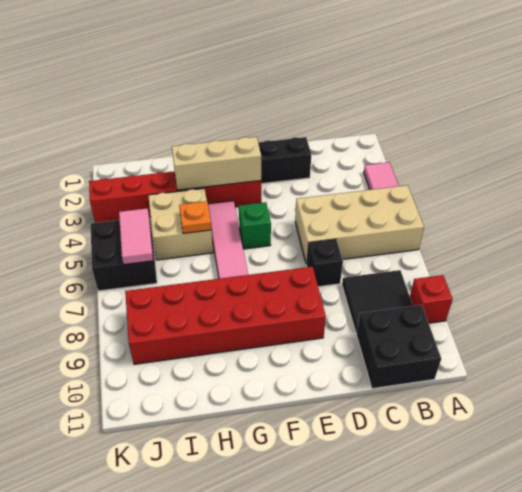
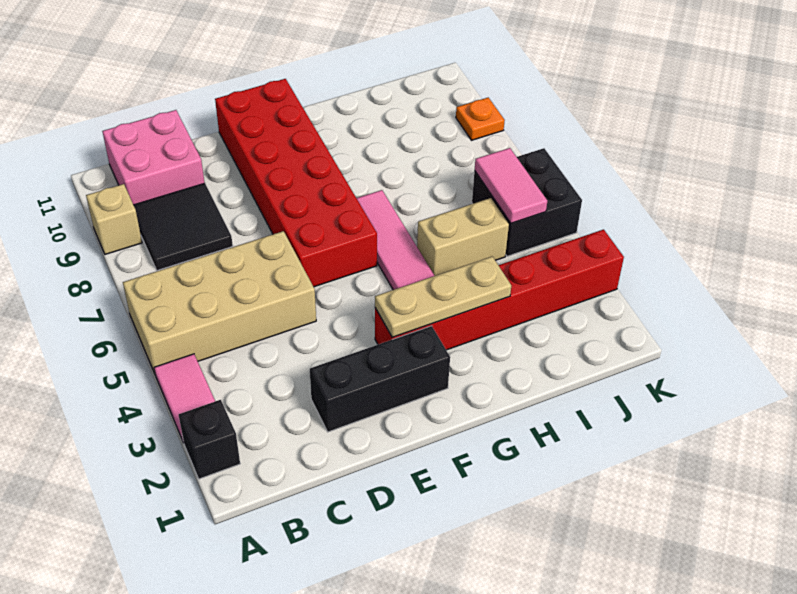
red brick A9 level 1 -> tan brick A9 level 1
black brick B10:C11 level 1 -> pink brick B10:C11 level 1
black brick D7 level 1 -> black brick A2 level 1
red brick E8:J9 level 1 -> red brick E6:F11 level 1
tan brick F3:H3 level 2 -> tan plate F3:H3 level 2
green brick F5 level 1 -> none
tan brick H4:I5 level 1 -> tan brick H5:I5 level 1
orange plate H5 level 2 -> orange plate K9 level 1

